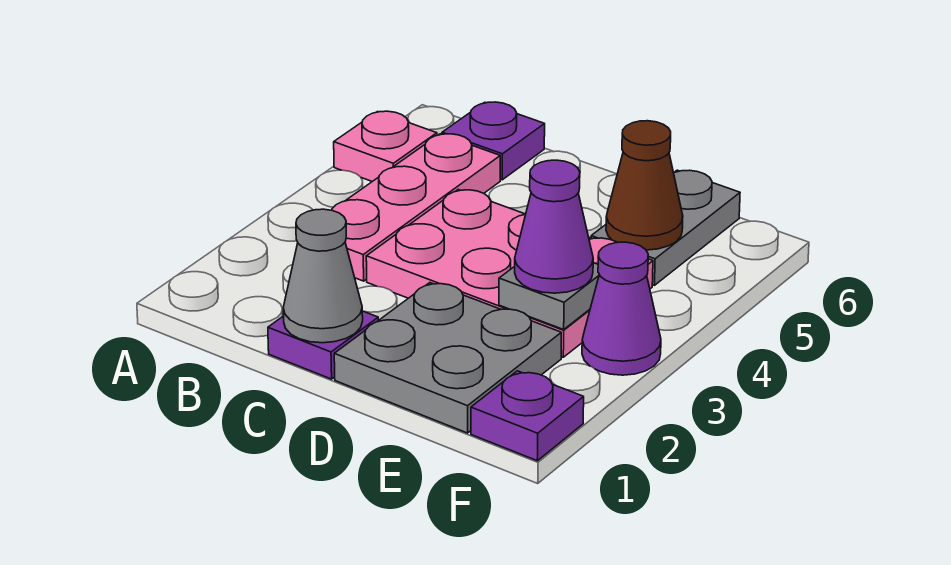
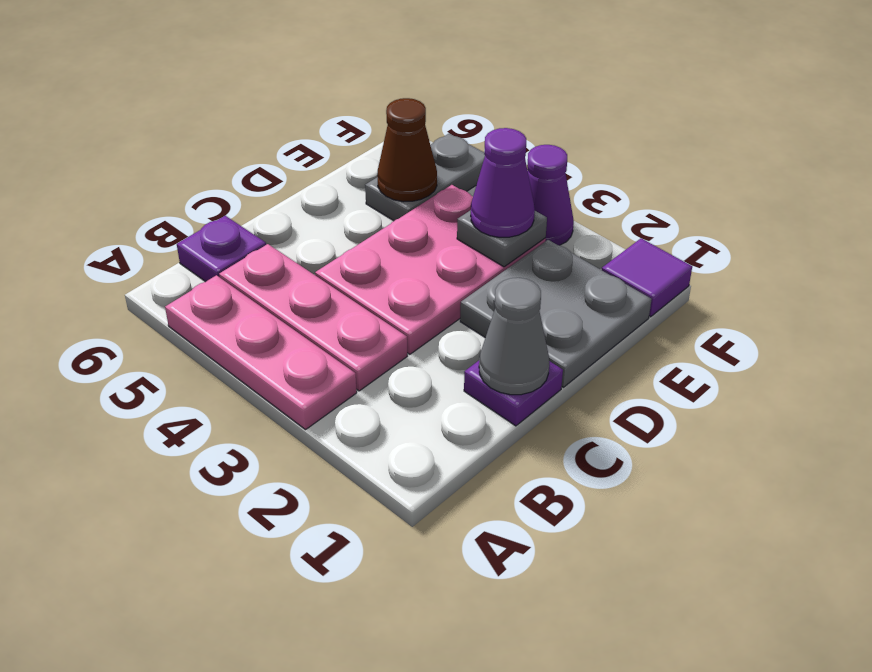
pink plate A5 level 1 -> pink plate A3:A5 level 1
grey plate E5:E6 level 1 -> grey plate E5:F5 level 1
purple plate F1 level 1 -> purple tile F1 level 1

